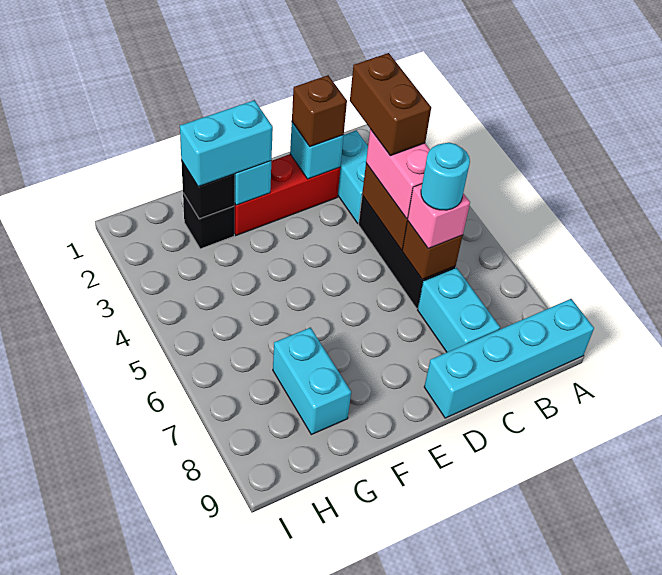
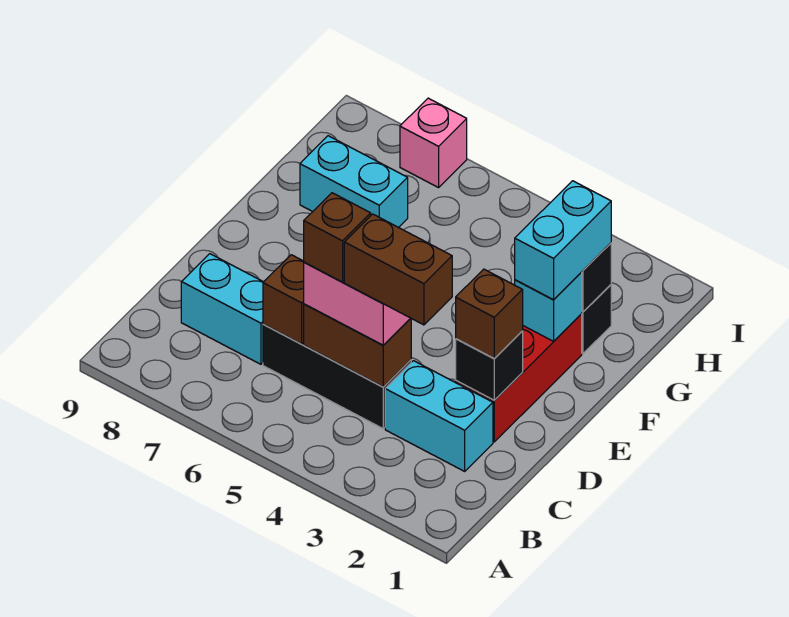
cyan brick A9:D9 level 1 -> none
none -> brown brick C5 level 4
pink brick C6 level 3 -> pink brick I7 level 1
cyan round brick C6 level 4 -> none
cyan brick D2 level 2 -> black brick D2 level 2

